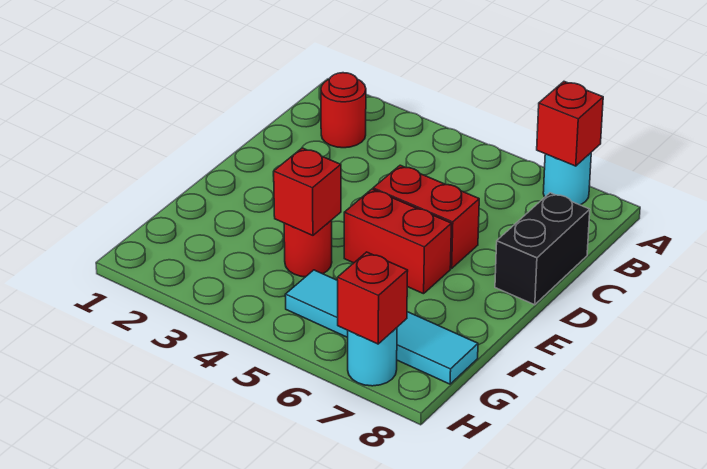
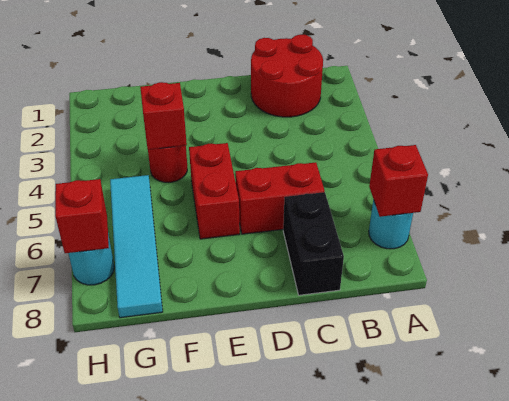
red round brick B2 level 1 -> red round brick B1:C2 level 1
black brick C8:D8 level 1 -> black brick C7:C8 level 1
red brick D5:D6 level 1 -> red brick C6:D6 level 1

